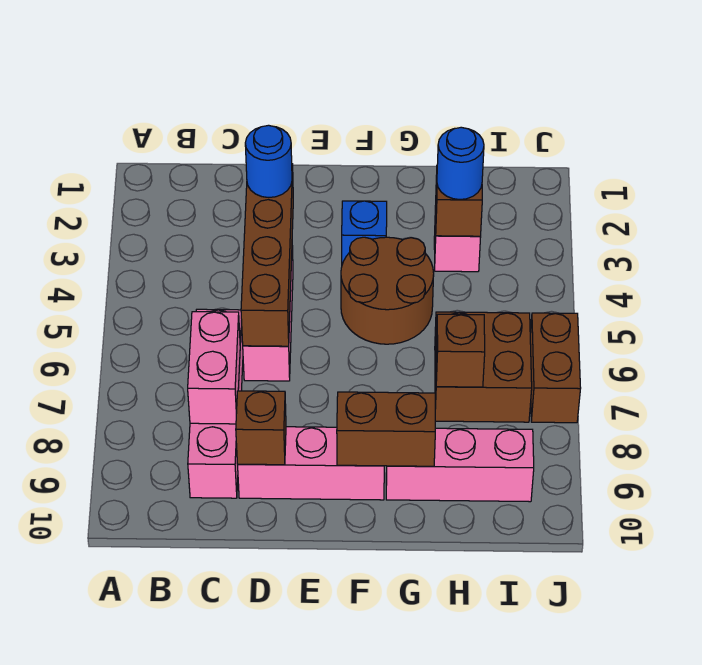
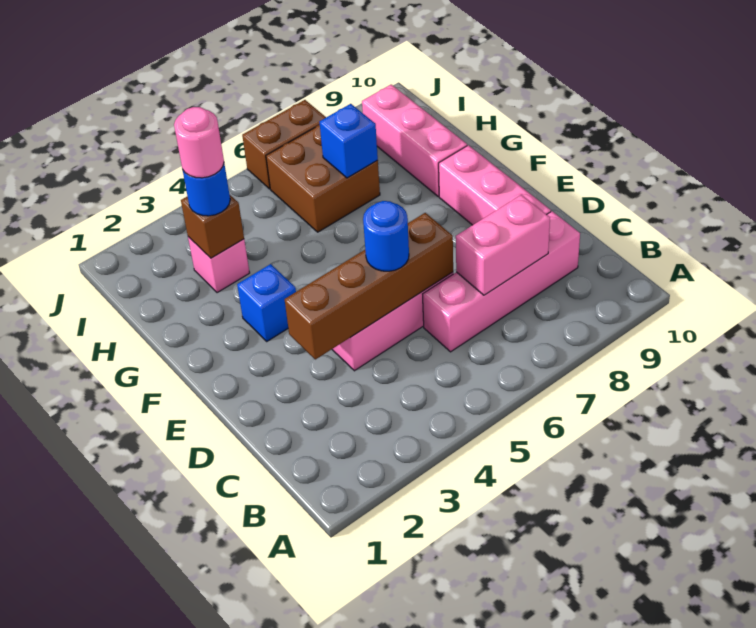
blue round brick D3 level 3 -> blue round brick D5 level 3
brown brick D9 level 2 -> none
brown round brick F4:G5 level 1 -> none
brown brick F9:G9 level 2 -> none
none -> pink round brick H3 level 4
brown brick H7 level 2 -> blue brick H7 level 2

